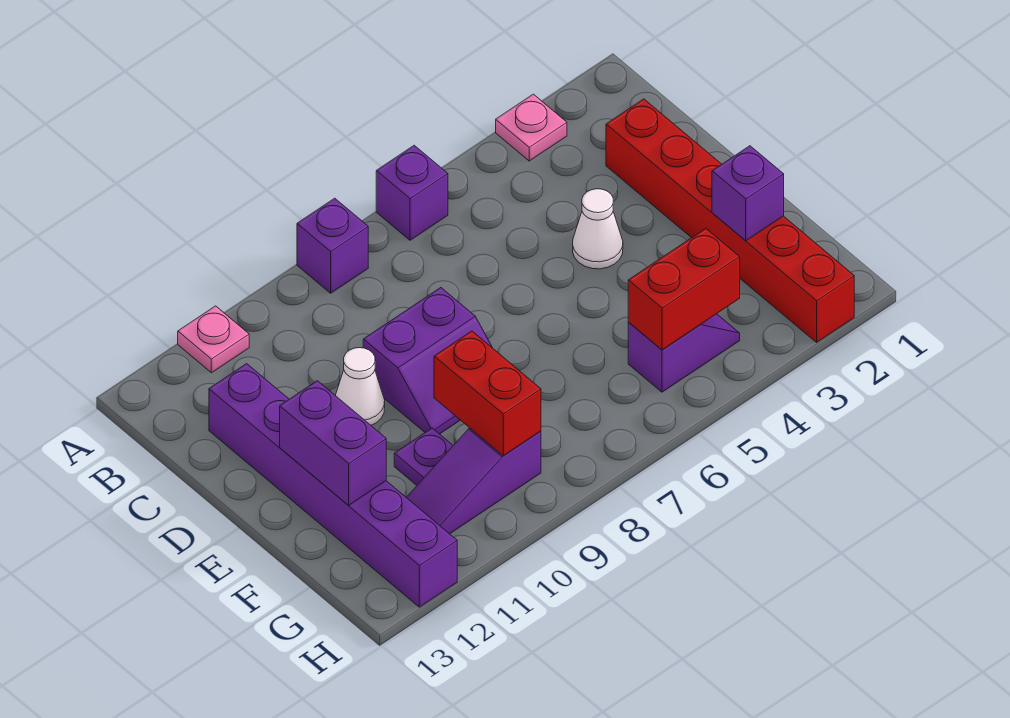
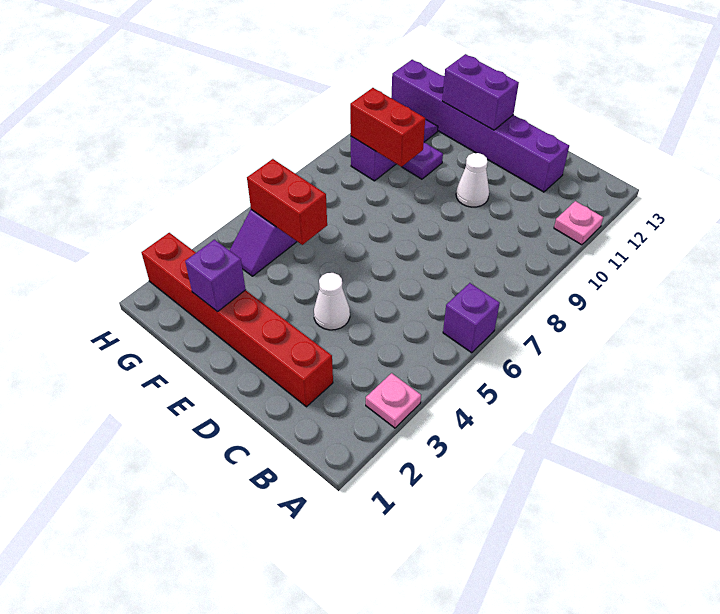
purple brick A8 level 1 -> none
purple slope D8:E9 level 1 top D -> none
red brick G4:G5 level 2 -> red brick F5:G5 level 2

